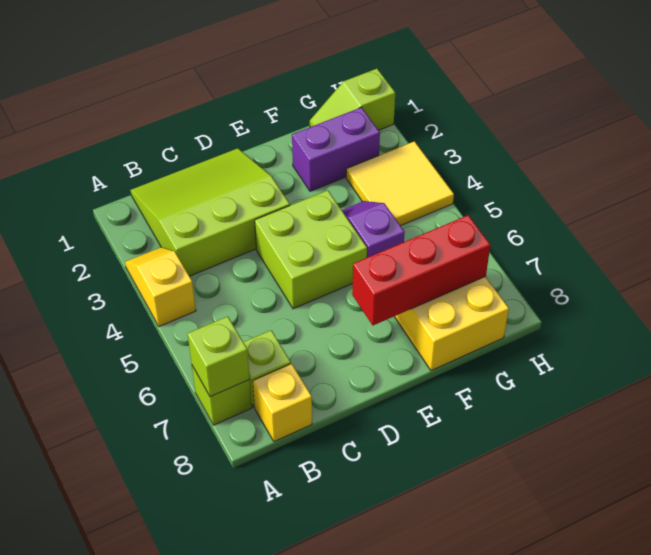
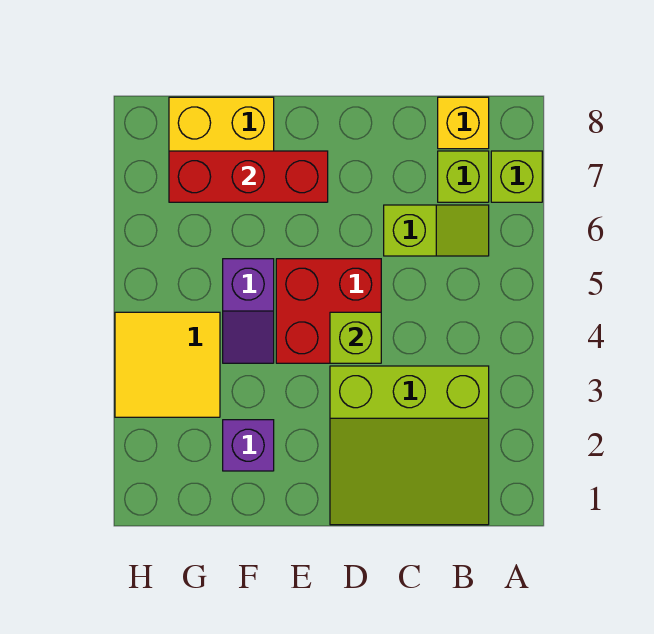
yellow slope A3:A4 level 1 top 4 -> none
lime brick A7 level 2 -> lime brick D4 level 2
lime brick D4:E5 level 1 -> red brick D4:E5 level 1
purple brick F2:G2 level 1 -> purple brick F2 level 1
lime slope G1:H1 level 1 top H -> lime slope B6:C6 level 1 top C

